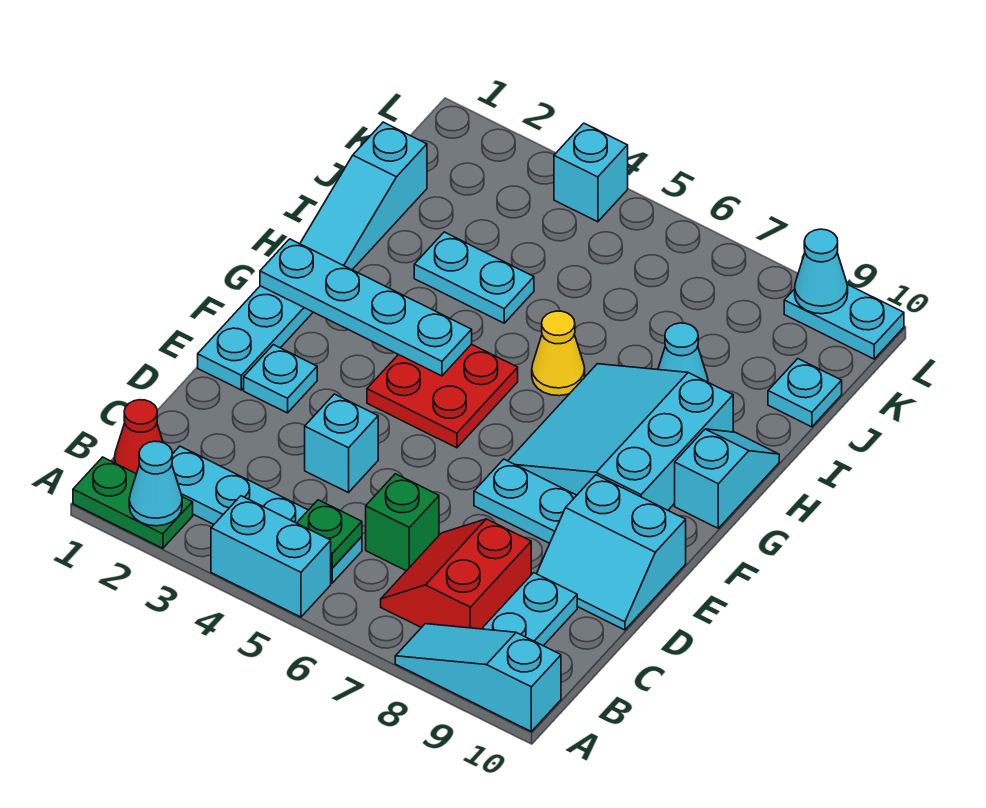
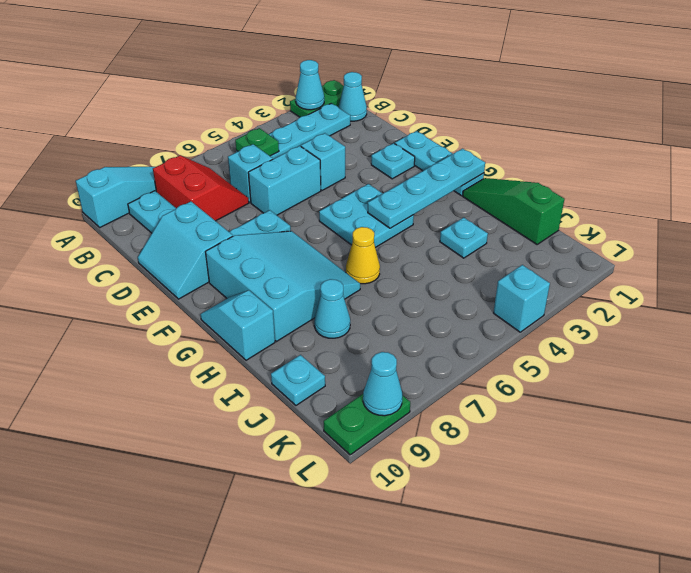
cyan brick A4:A5 level 1 -> cyan brick D5:D6 level 1
red cone B1 level 1 -> cyan cone B1 level 1
green brick C6 level 1 -> cyan brick C6 level 1
cyan slope D9:E10 level 1 top E -> cyan slope D9:E10 level 1 top 9
red plate F4:G5 level 1 -> cyan plate F4:G5 level 1
cyan slope G10:H10 level 1 top G -> cyan slope G10:H10 level 1 top H
cyan slope H1:J1 level 1 top J -> green slope H1:J1 level 1 top J
cyan plate I3:I4 level 1 -> cyan plate I3 level 1
cyan plate L9:L10 level 1 -> green plate L9:L10 level 1

